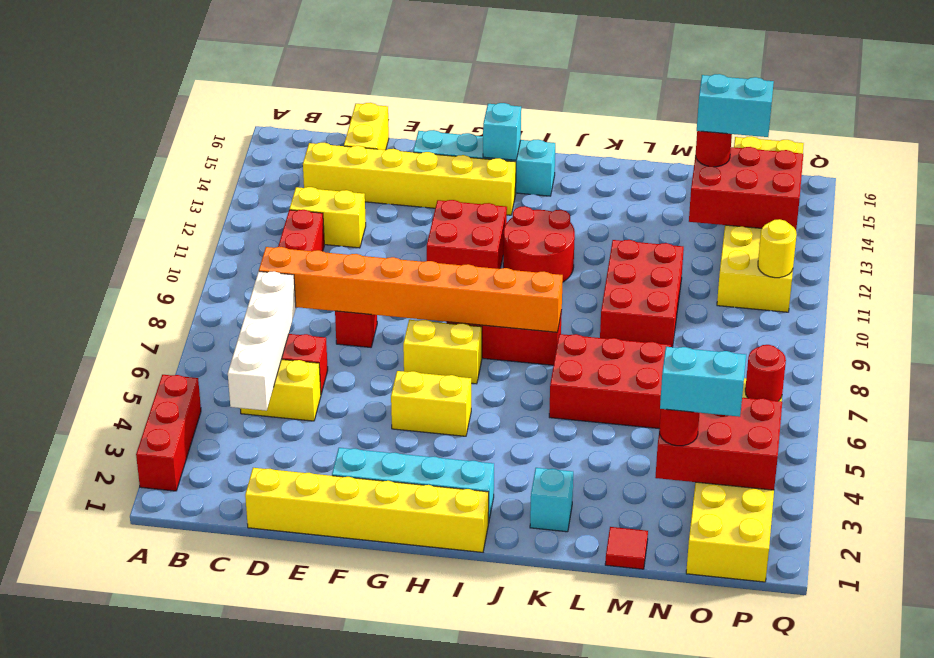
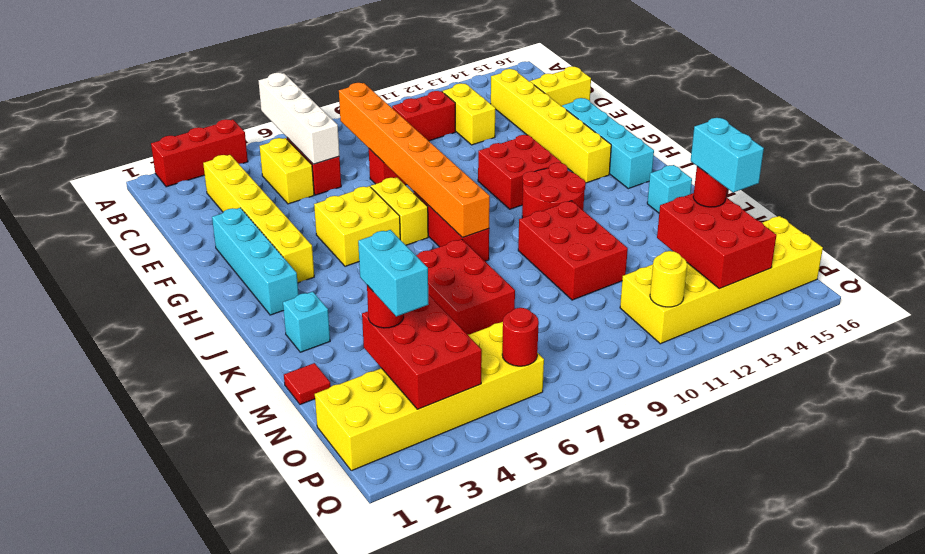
white brick C4:C7 level 2 -> white brick A6:D6 level 2
yellow brick D1:I1 level 1 -> yellow brick C3:H3 level 1
yellow brick G5:H5 level 1 -> yellow brick G5:H6 level 1
cyan brick H15 level 2 -> cyan brick K15 level 1
red brick L9:M11 level 1 -> red brick K10:M11 level 1

